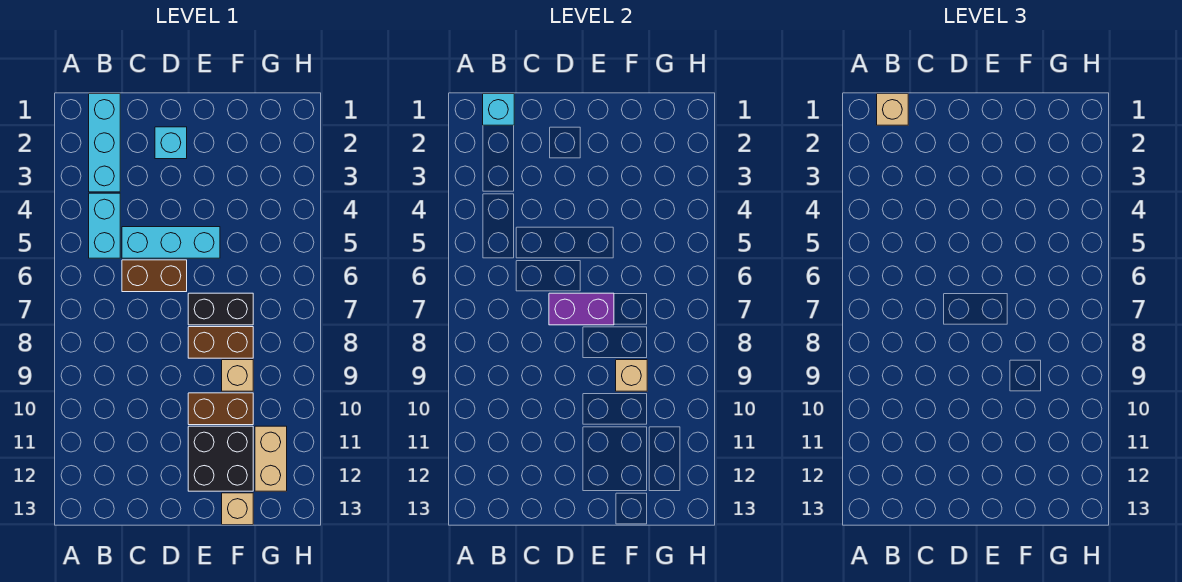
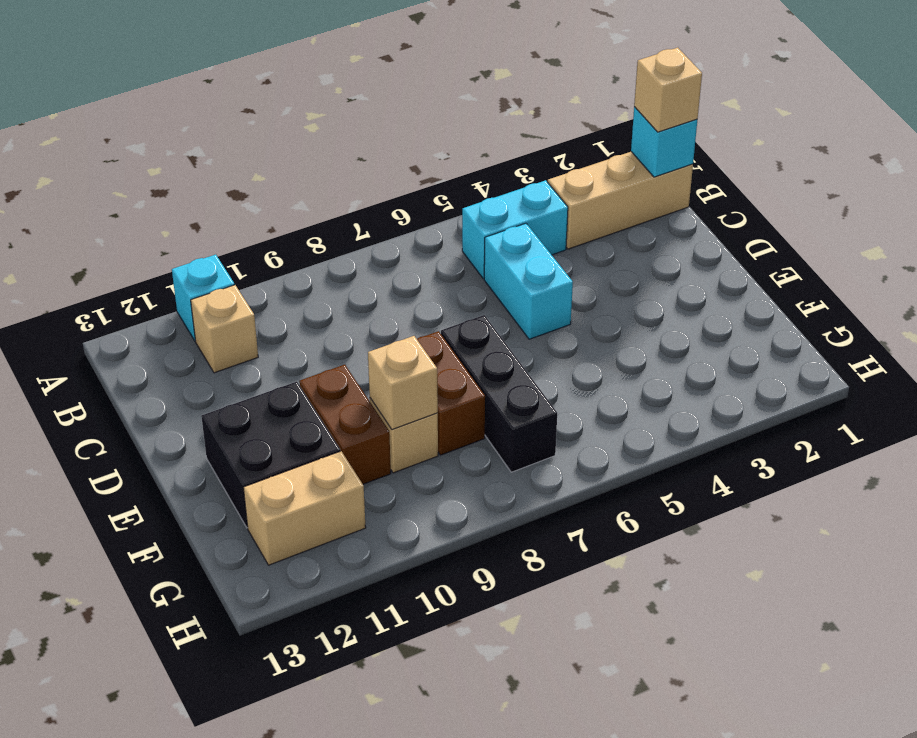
cyan brick B1:B3 level 1 -> tan brick B1:B3 level 1
cyan brick C5:E5 level 1 -> cyan brick C5:D5 level 1
brown brick C6:D6 level 1 -> none
cyan brick D2 level 1 -> cyan brick A11 level 1
purple brick D7:E7 level 2 -> none
black brick E7:F7 level 1 -> black brick E7:G7 level 1
tan brick F13 level 1 -> tan brick B11 level 1

